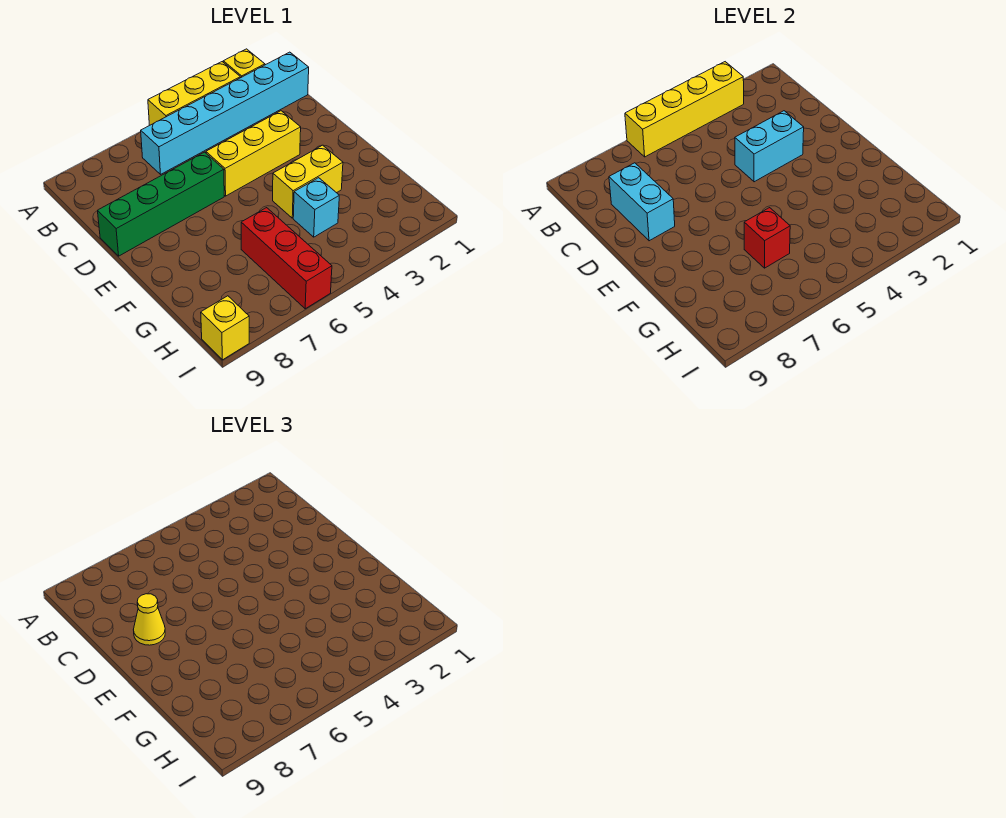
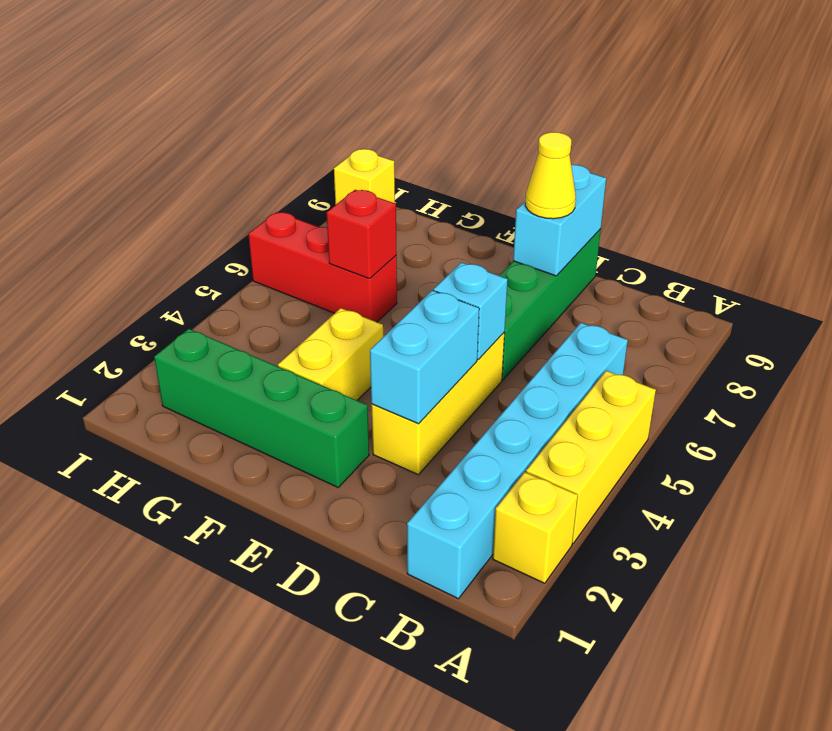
yellow brick A3:A6 level 2 -> none
cyan brick C8:D8 level 2 -> cyan brick D8:D9 level 2
none -> green brick E2:H2 level 1
cyan brick G4 level 1 -> cyan brick D5 level 2

